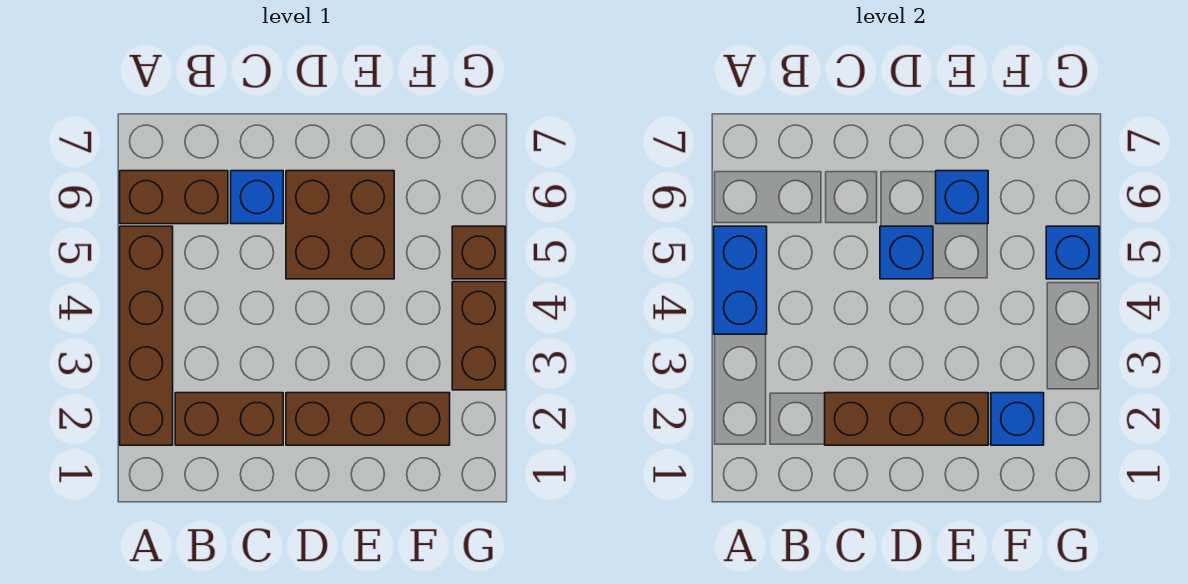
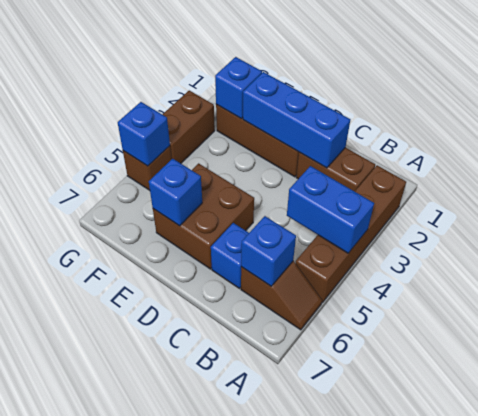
blue brick A4:A5 level 2 -> blue brick A4:B4 level 2
brown brick A6:B6 level 1 -> brown slope A6:B6 level 1 top B
brown brick C2:E2 level 2 -> blue brick C2:E2 level 2
blue brick D5 level 2 -> blue brick B6 level 2

